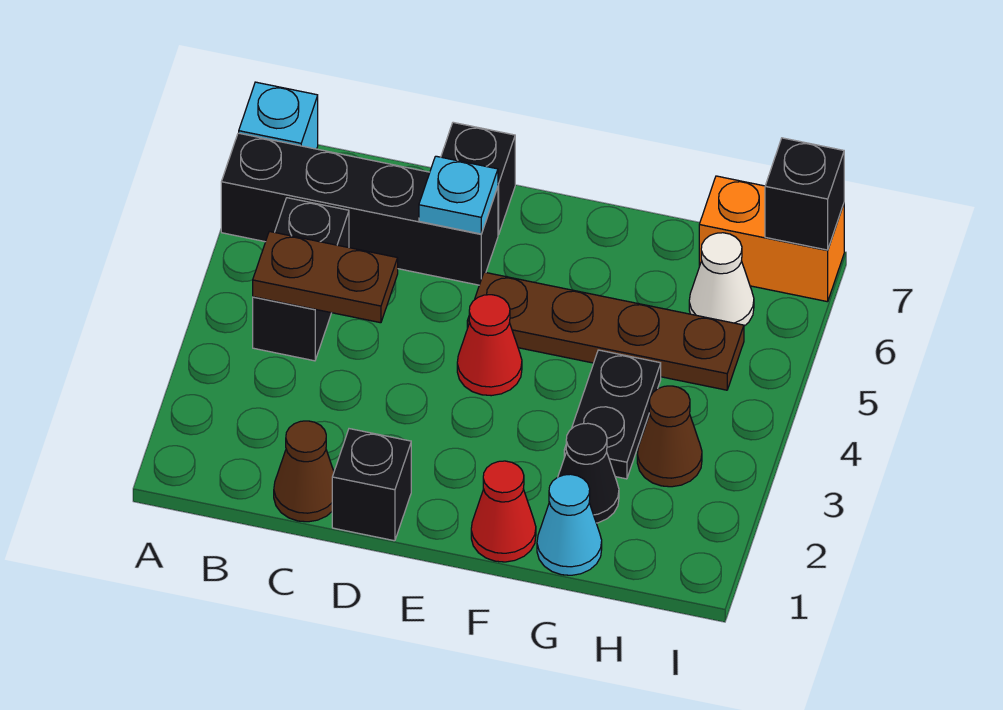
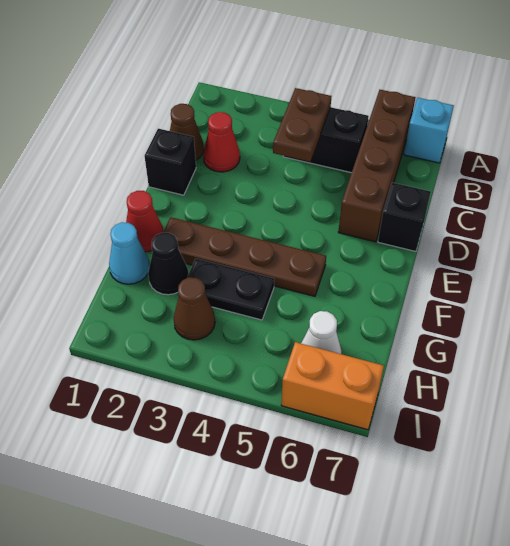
black brick A6:D6 level 1 -> brown brick A6:D6 level 1
cyan plate D6 level 2 -> none
red cone E4 level 1 -> red cone C2 level 1
brown plate E5:H5 level 1 -> brown plate F2:F5 level 1
orange brick H7:I7 level 1 -> orange brick I6:I7 level 1
black brick I7 level 2 -> none

